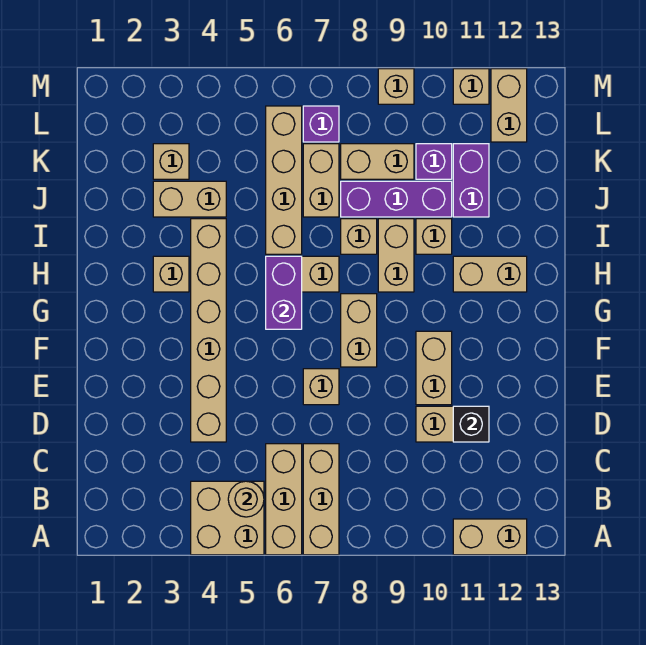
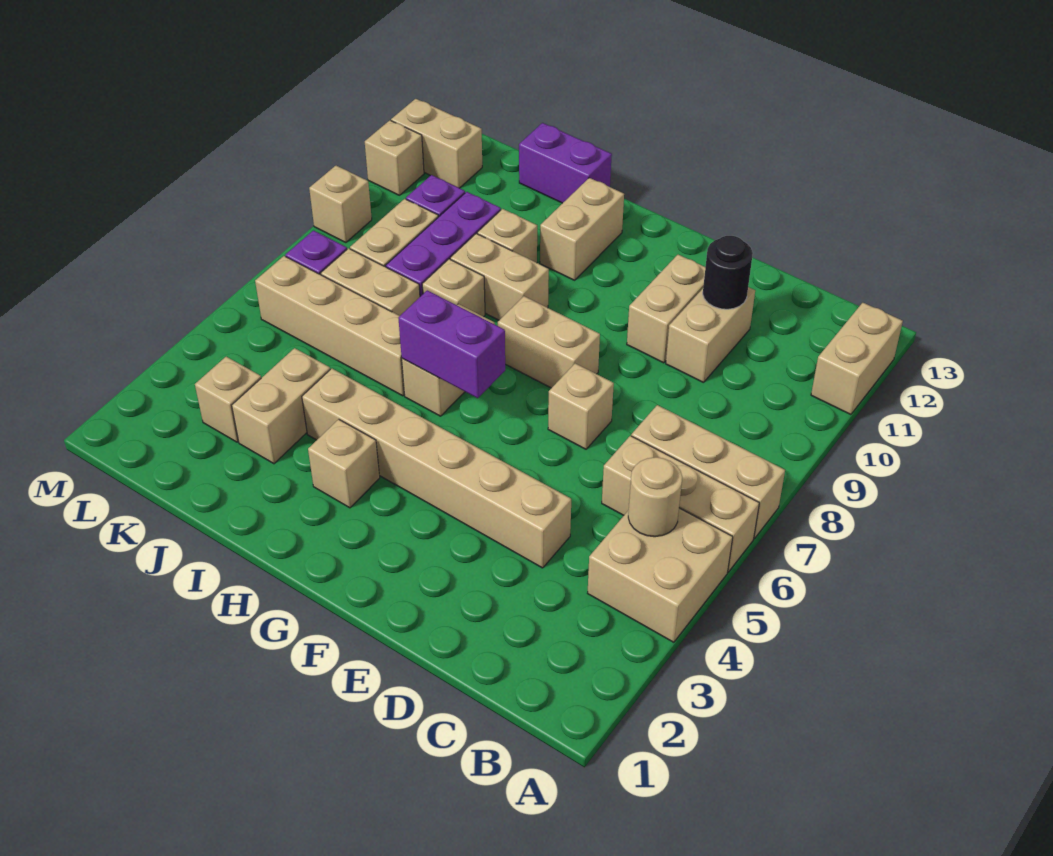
black brick D11 level 2 -> black round brick D11 level 2
tan brick E10:F10 level 1 -> tan brick E10:E11 level 1
purple brick J11:K11 level 1 -> purple brick I13:J13 level 1

